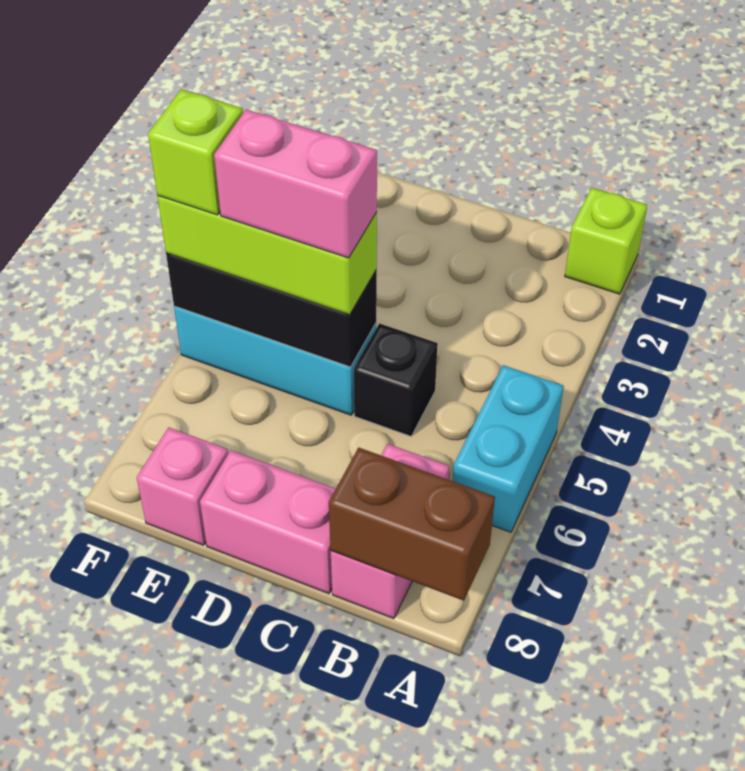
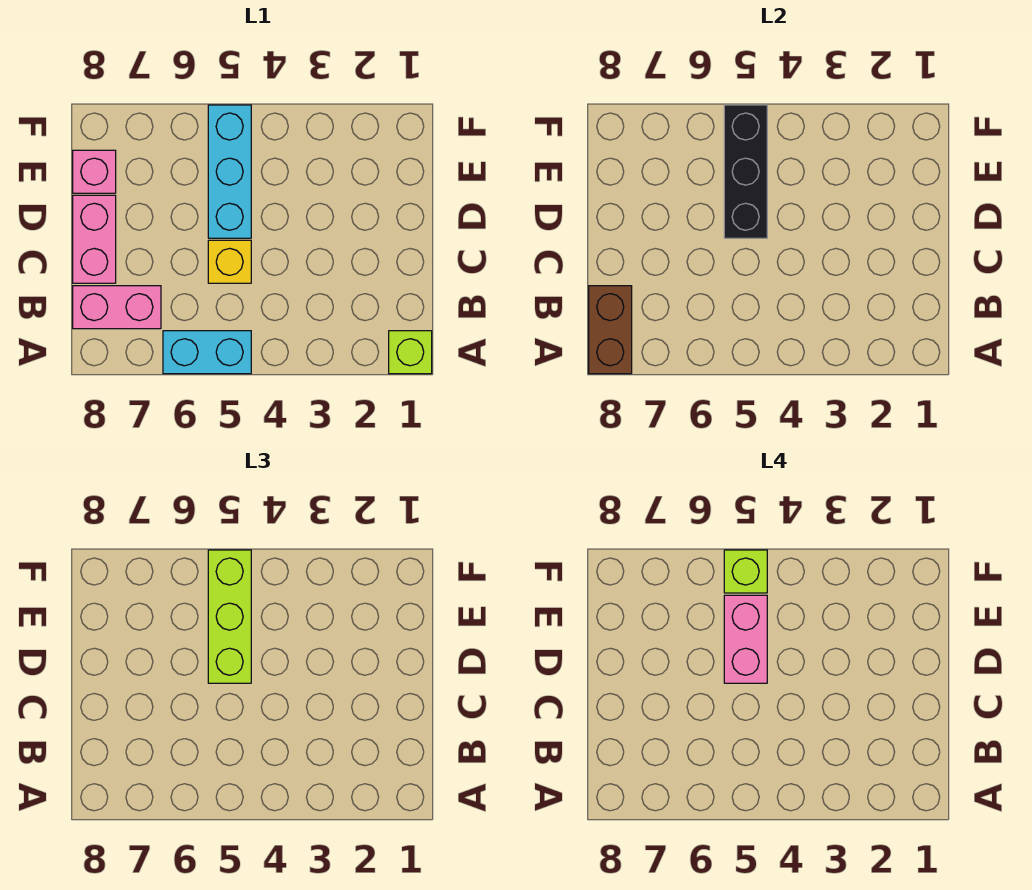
black brick C5 level 1 -> yellow brick C5 level 1

